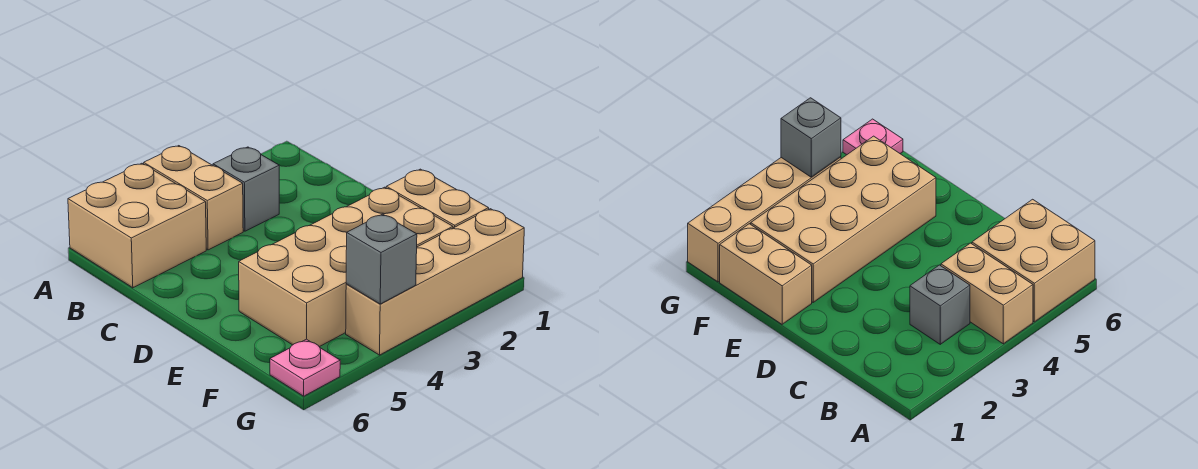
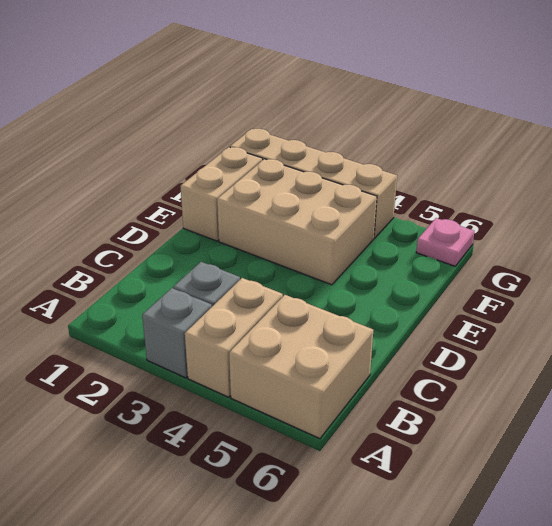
tan brick E2:F5 level 1 -> tan brick E2:F4 level 1
grey brick G4 level 2 -> grey brick A3 level 1

